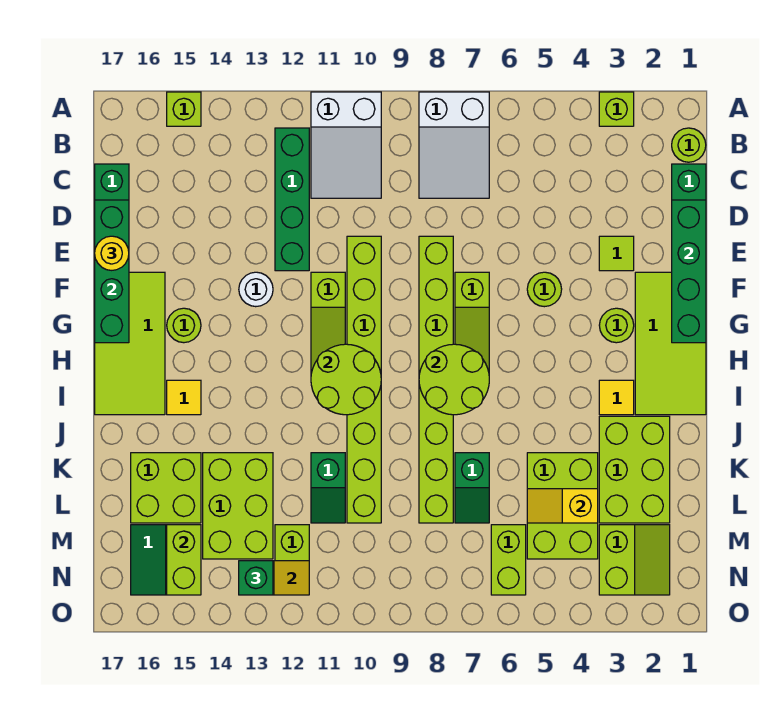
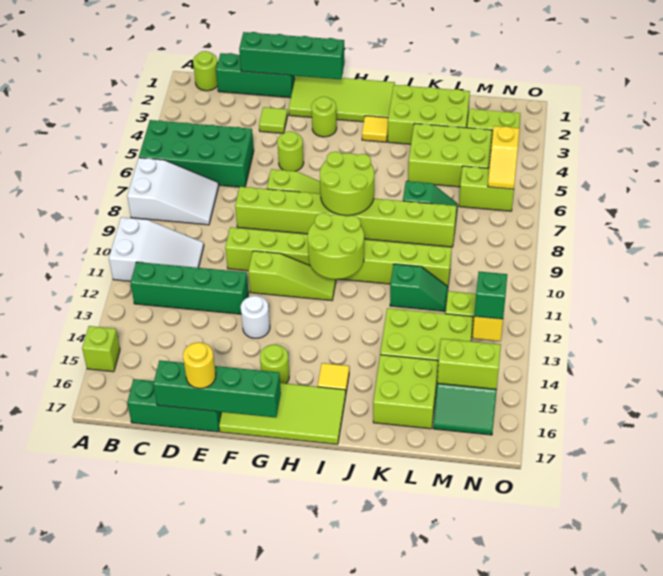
lime brick A3 level 1 -> none
none -> green brick A5:D6 level 1
yellow slope L4:L5 level 2 top 4 -> yellow slope N5:N6 level 2 top 5

